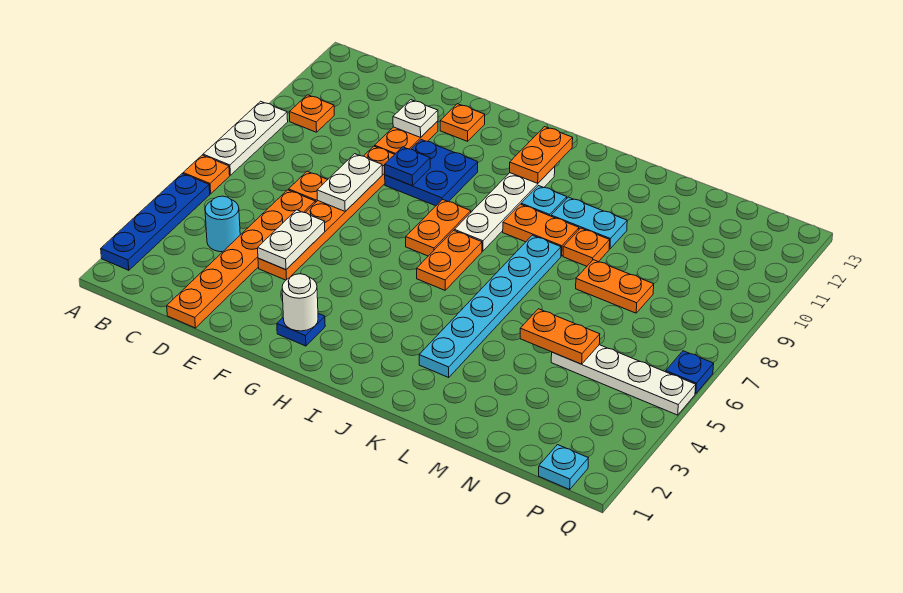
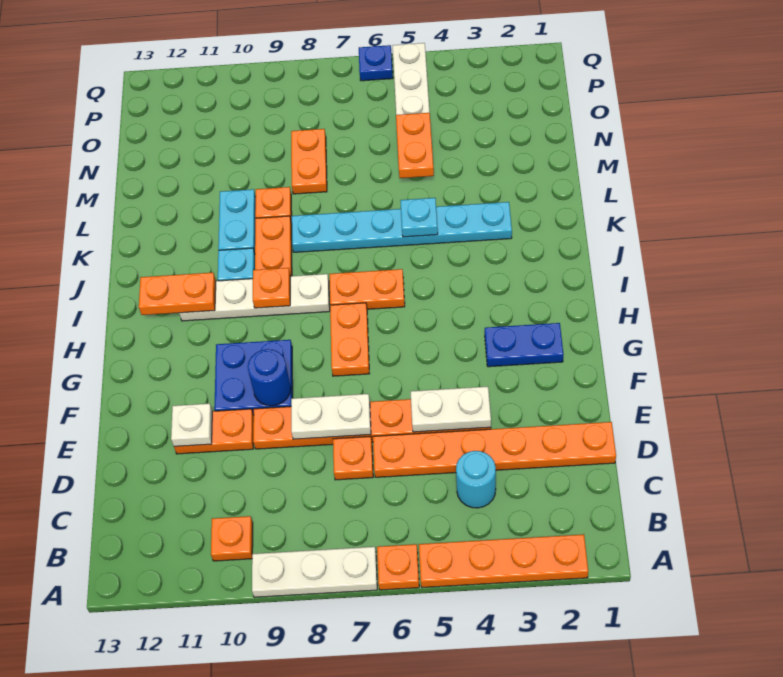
blue plate A2:A5 level 1 -> orange plate A2:A5 level 1
blue plate F9 level 2 -> blue round brick F9 level 2
orange plate F12 level 1 -> orange plate I9 level 2
blue plate G2 level 1 -> blue plate G2:G3 level 1
white round brick G2 level 2 -> none
orange plate H7:H8 level 1 -> orange plate G7:H7 level 1
cyan plate P1 level 1 -> cyan plate K5 level 2

